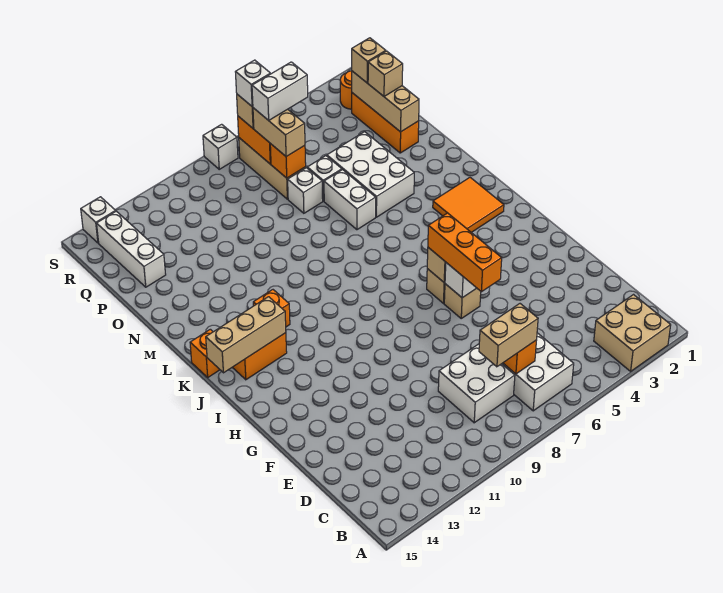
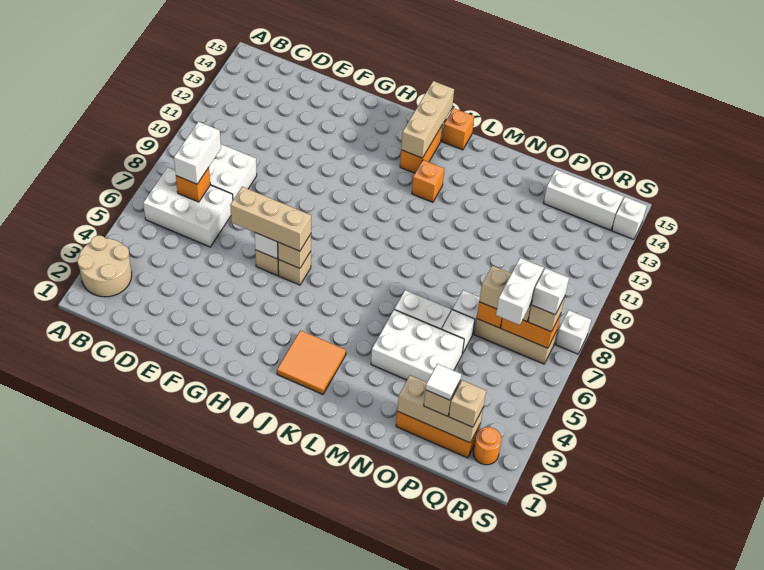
tan brick A2:B3 level 1 -> tan round brick A2:B3 level 1
tan brick C7:C8 level 3 -> white brick C7:C8 level 3
orange brick F6:H6 level 3 -> tan brick F6:H6 level 3
none -> white tile P2 level 4

